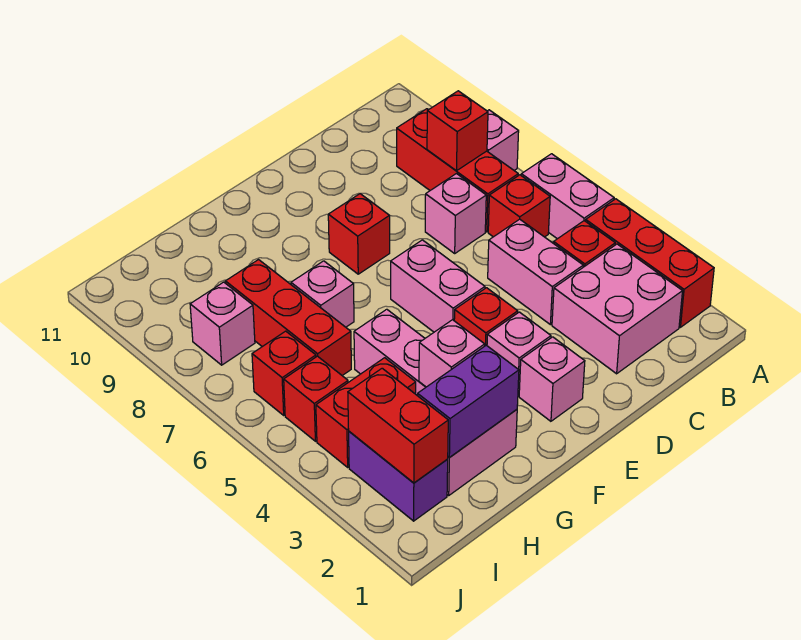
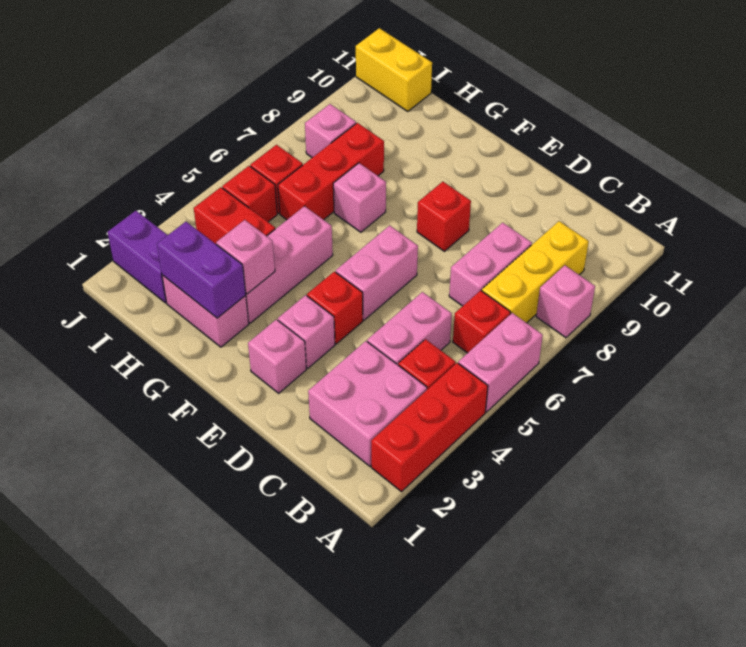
red brick B7:B9 level 1 -> yellow brick B7:B9 level 1
red brick B8 level 2 -> none
pink brick C7 level 1 -> pink brick C7:C8 level 1
purple brick I2:I3 level 1 -> purple brick I2:J2 level 1
red brick I2:I3 level 2 -> none
none -> yellow brick I11:J11 level 1

